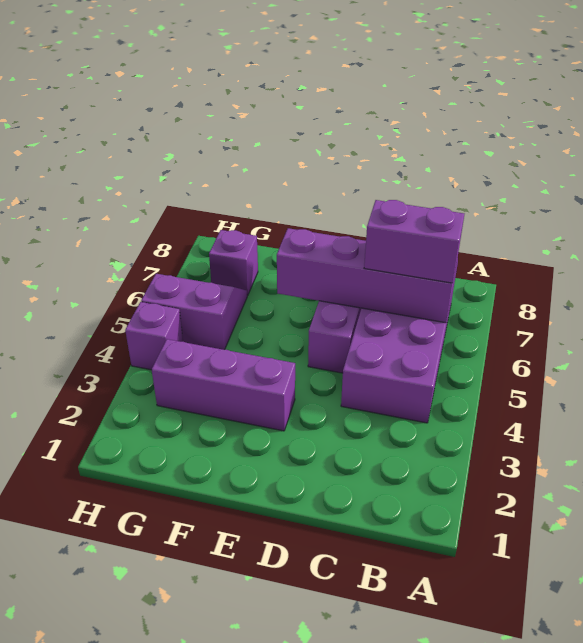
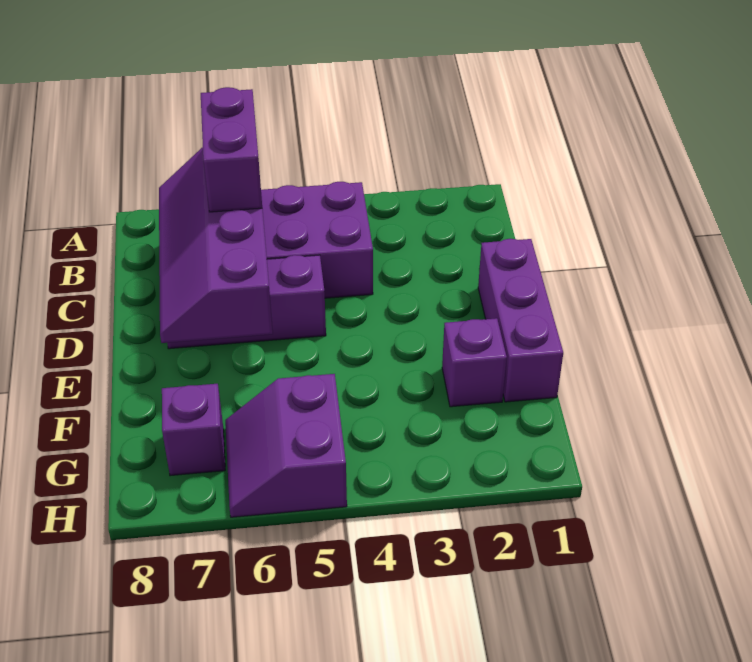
purple brick E3:G3 level 1 -> purple brick D1:F1 level 1
purple brick H4 level 1 -> purple brick F2 level 1

